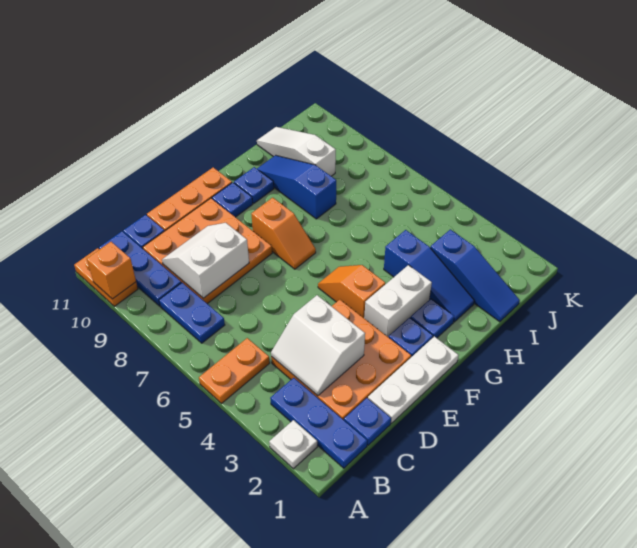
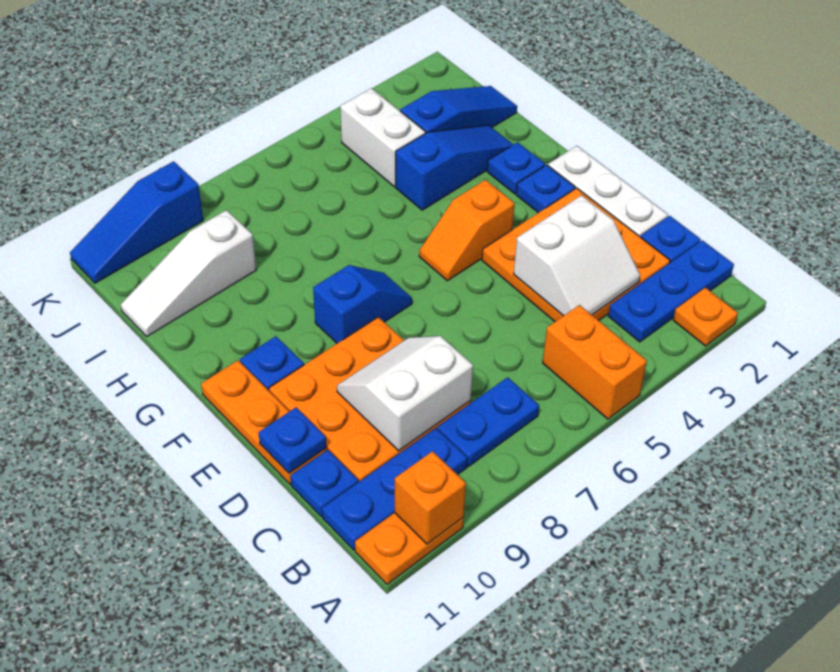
white plate A2 level 1 -> orange plate A2 level 1
orange plate A5:B5 level 1 -> orange brick A5:B5 level 1
white slope C8:D9 level 2 top 8 -> white slope C8:D9 level 2 top C
white brick F3:G3 level 1 -> white brick I4:J4 level 1
orange slope F7:F8 level 1 top 8 -> blue slope F7:F8 level 1 top 8
blue plate G10 level 1 -> blue plate D11 level 2
blue slope H8:H10 level 1 top 8 -> blue slope K9:K11 level 1 top 9

